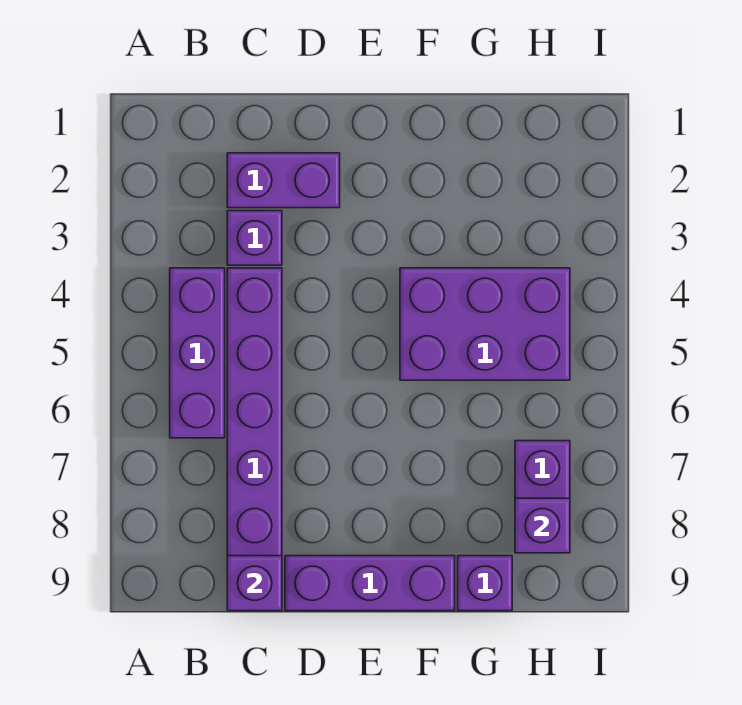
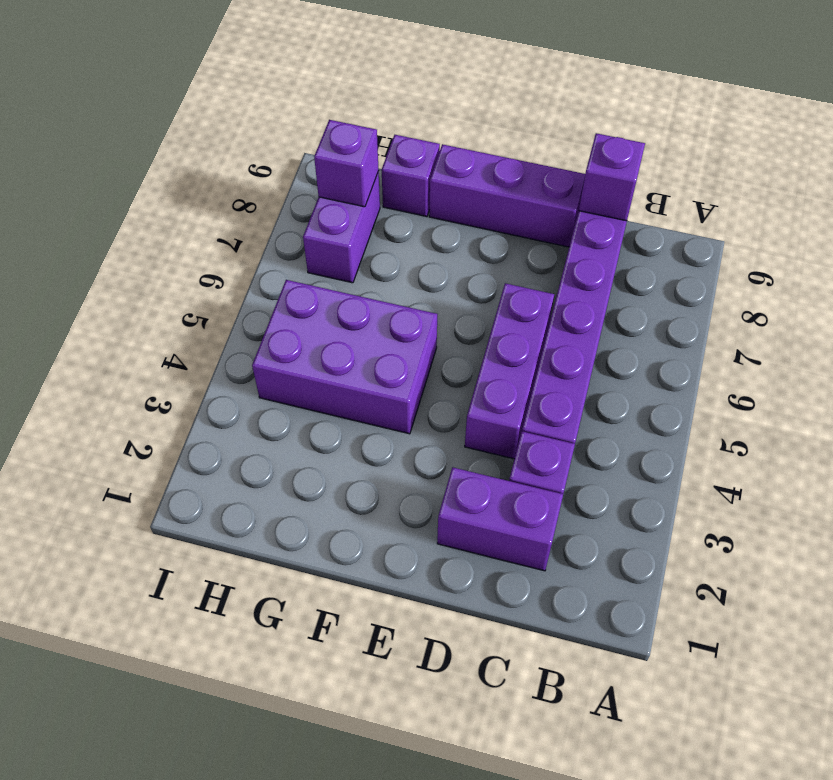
purple brick B4:B6 level 1 -> purple brick D4:D6 level 1

